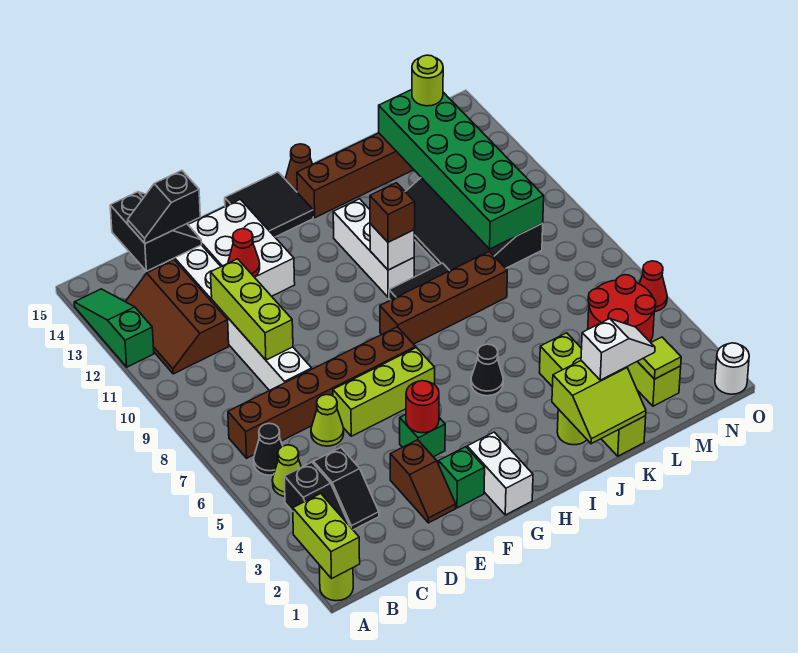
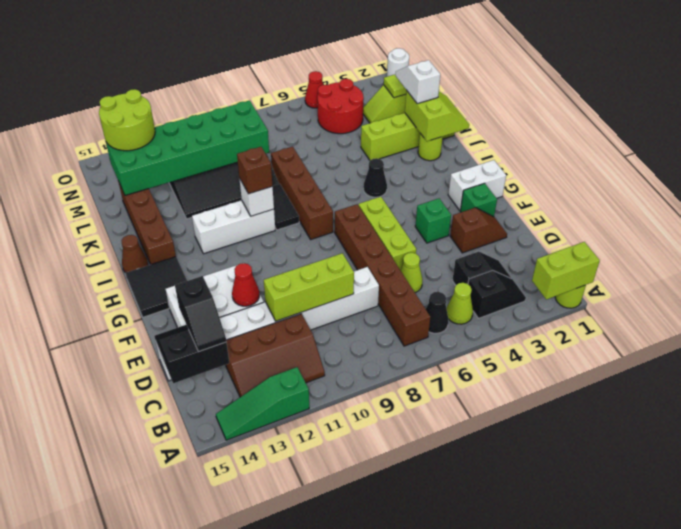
red round brick F4 level 2 -> none
lime round brick M14 level 3 -> lime round brick M13:N14 level 3

